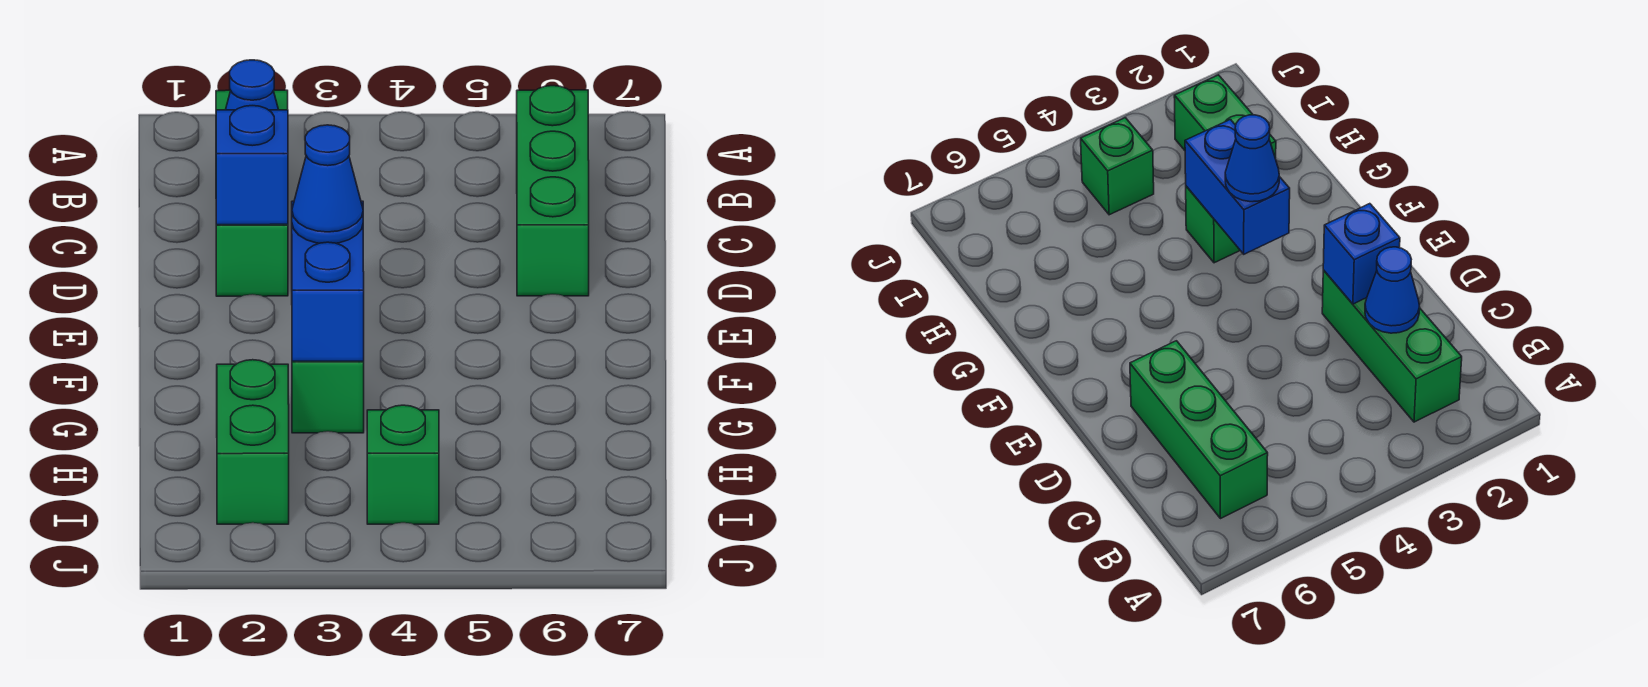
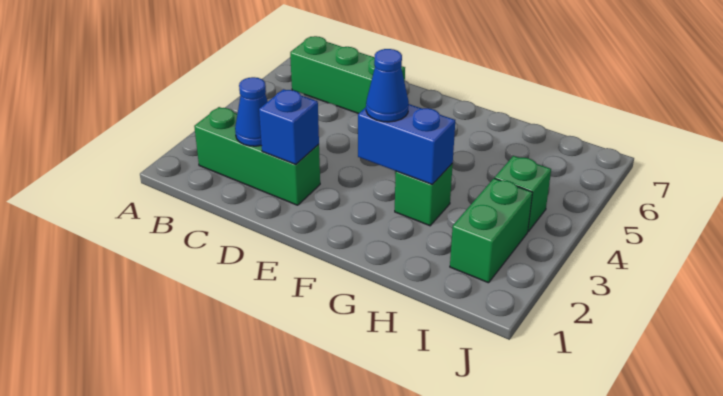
green brick H2:I2 level 1 -> green brick I2:I3 level 1

